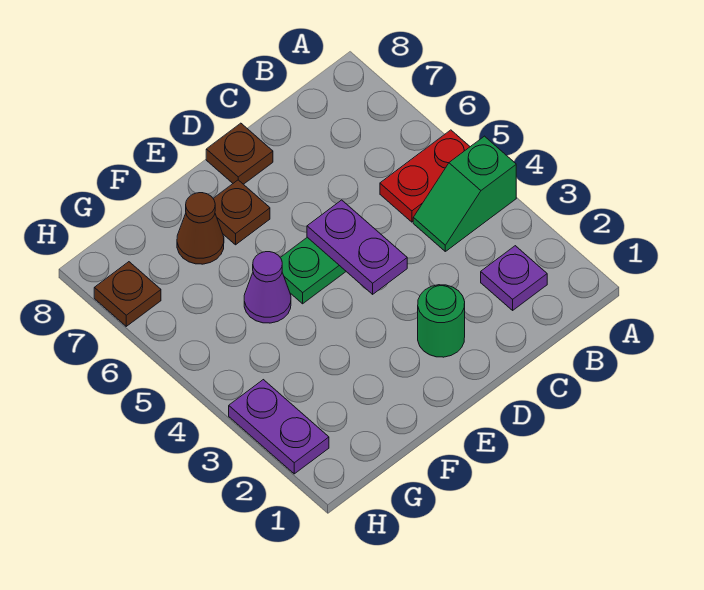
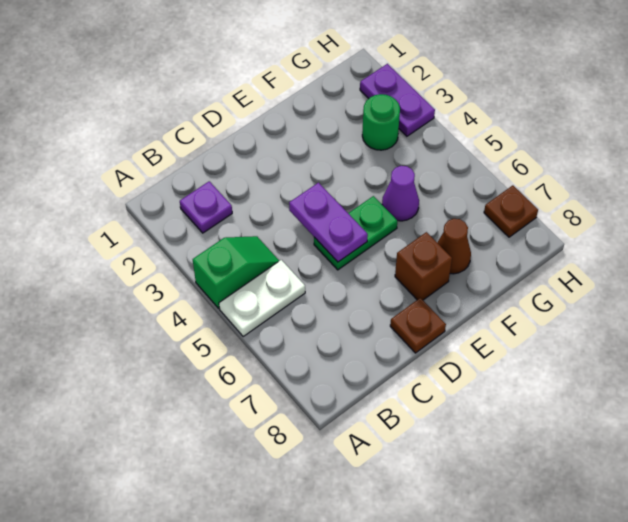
red plate A5:B5 level 1 -> white plate A5:B5 level 1
green round brick D2 level 1 -> green round brick G3 level 1
brown plate E7 level 1 -> brown brick E7 level 1

